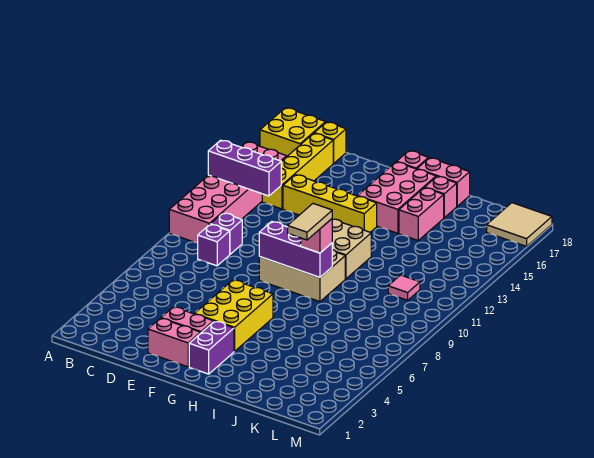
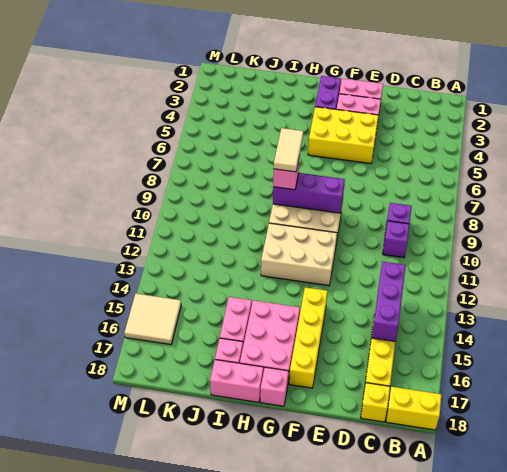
pink brick A10:B15 level 1 -> none
purple brick A13:C13 level 2 -> purple brick C13:C15 level 2
yellow brick A17:B18 level 1 -> yellow brick A18:B18 level 1
yellow brick D14:G14 level 1 -> yellow brick F14:F17 level 1
yellow brick F4:G6 level 1 -> yellow brick E4:G5 level 1
pink tile K11 level 1 -> none
tan tile L17:M18 level 1 -> tan tile L15:M16 level 1

